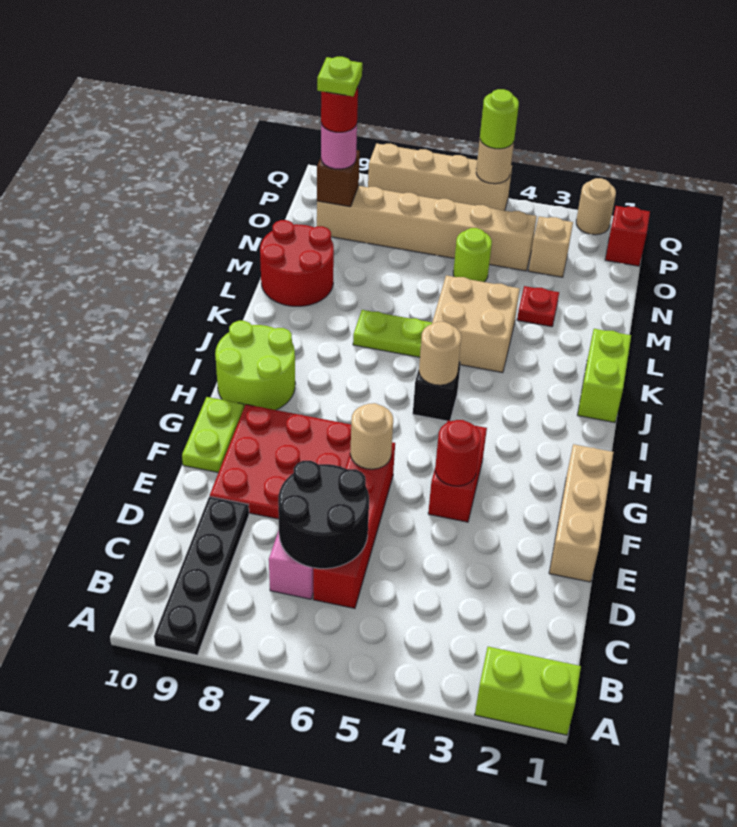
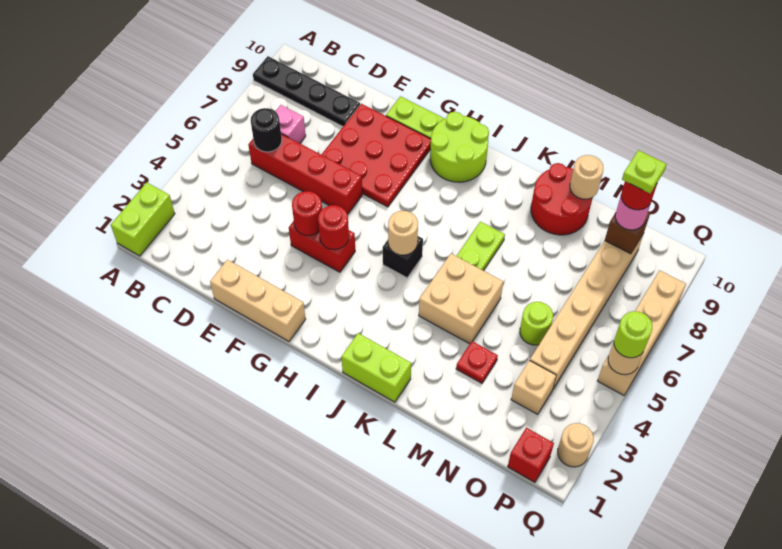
black round brick C6:D7 level 2 -> black round brick C6 level 2
tan round brick F6 level 2 -> tan round brick M10 level 2
none -> red round brick G4 level 2

